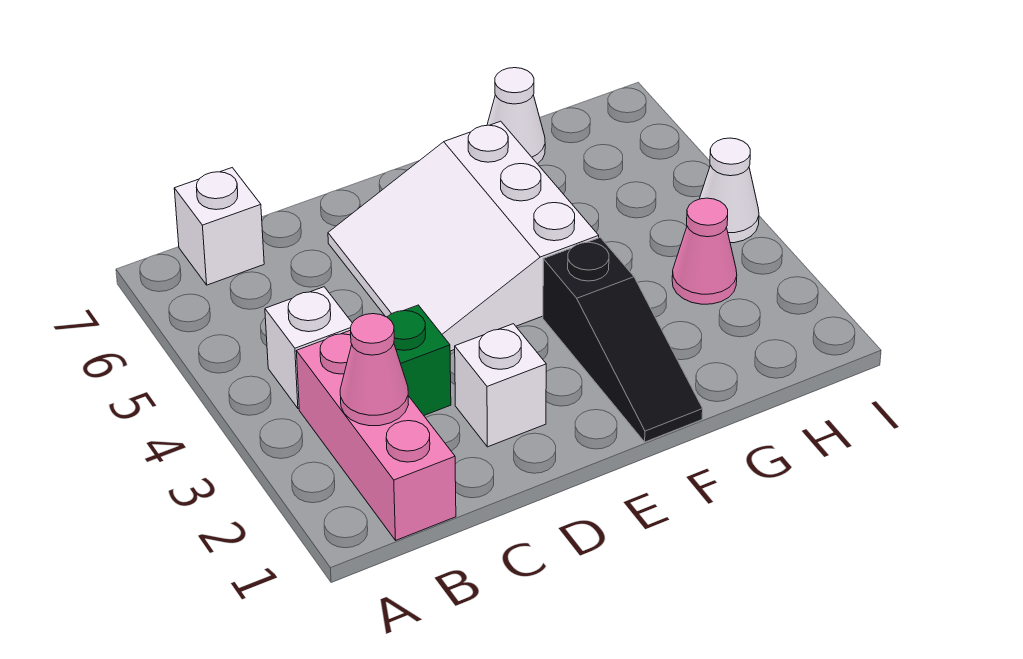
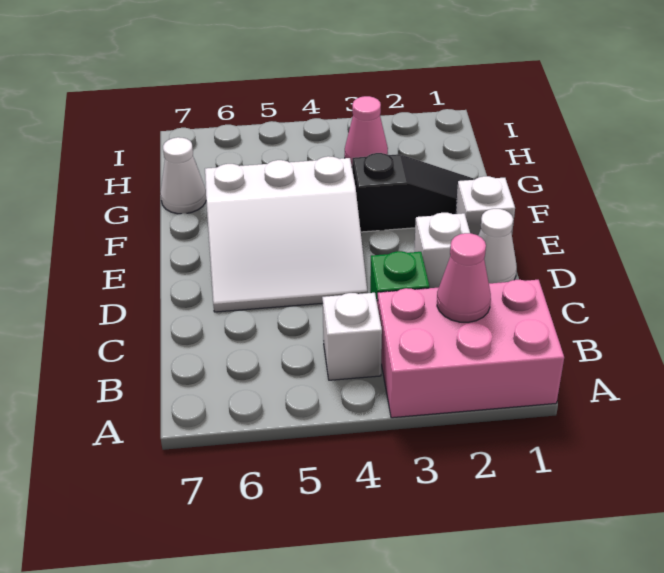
pink brick B1:B3 level 1 -> pink brick A1:B3 level 1
white brick B7 level 1 -> white brick E1 level 1
white cone I4 level 1 -> white cone D1 level 1

